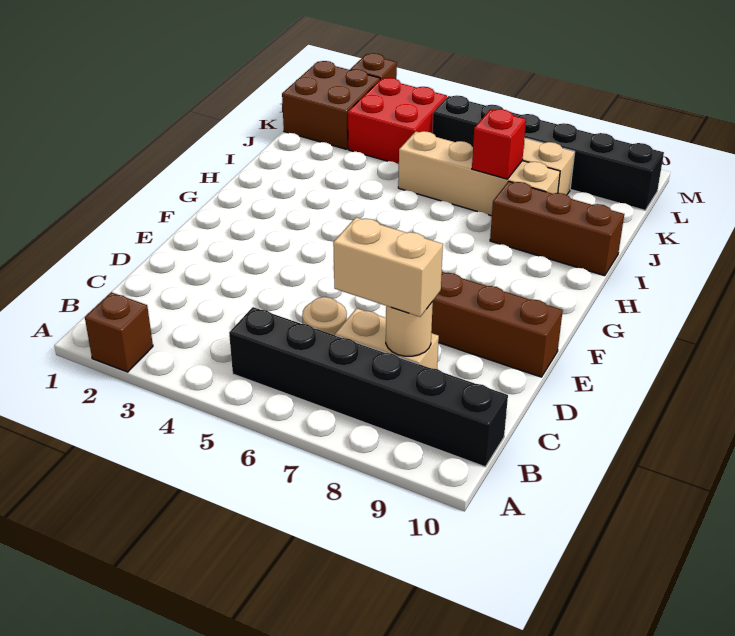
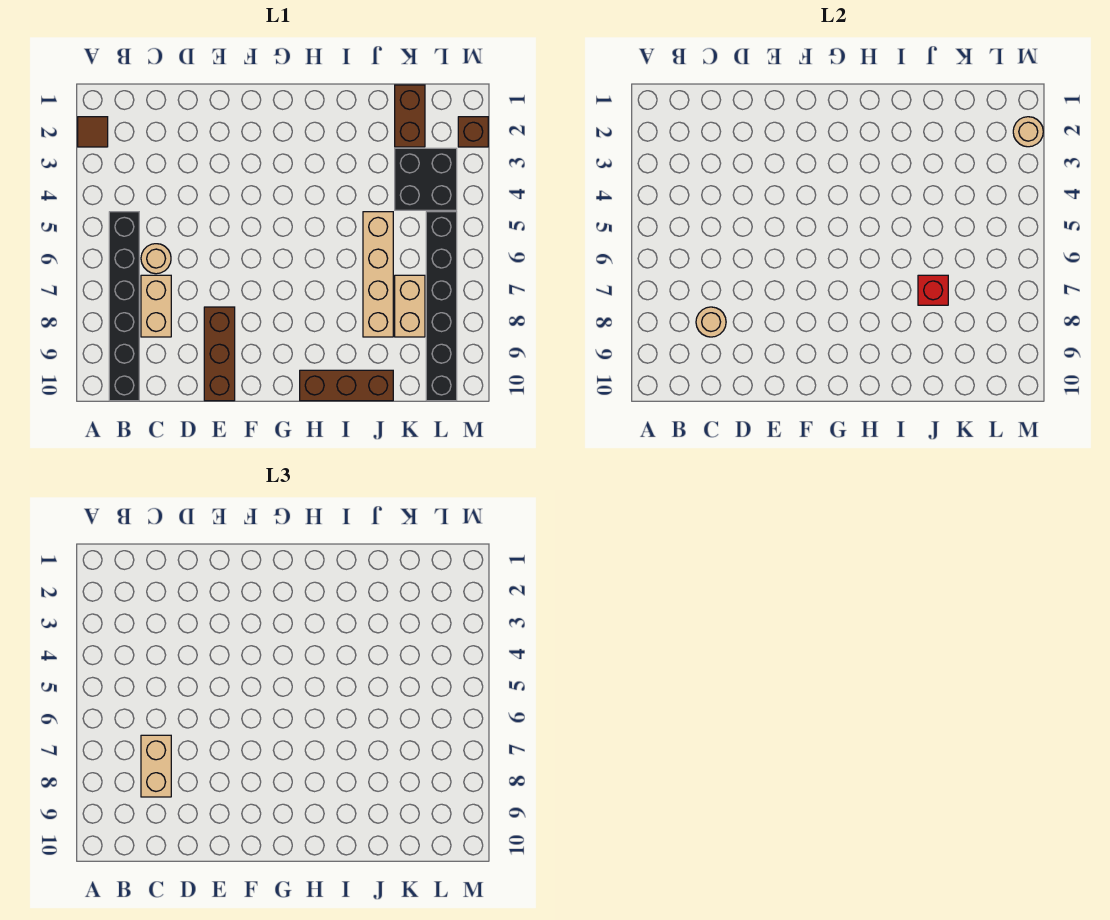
brown brick A2 level 1 -> brown tile A2 level 1
brown brick I8:I10 level 1 -> brown brick H10:J10 level 1
brown brick K1:L2 level 1 -> brown brick K1:K2 level 1
red brick K3:L4 level 1 -> black brick K3:L4 level 1
none -> tan round brick M2 level 2

